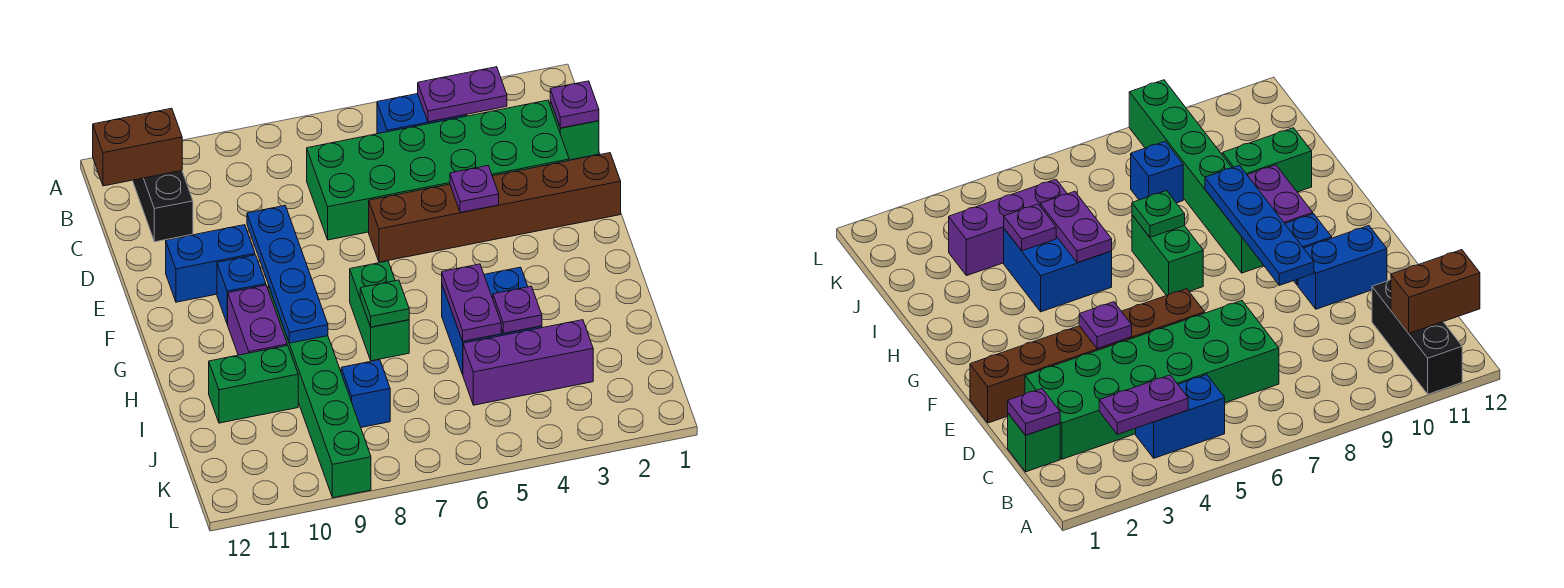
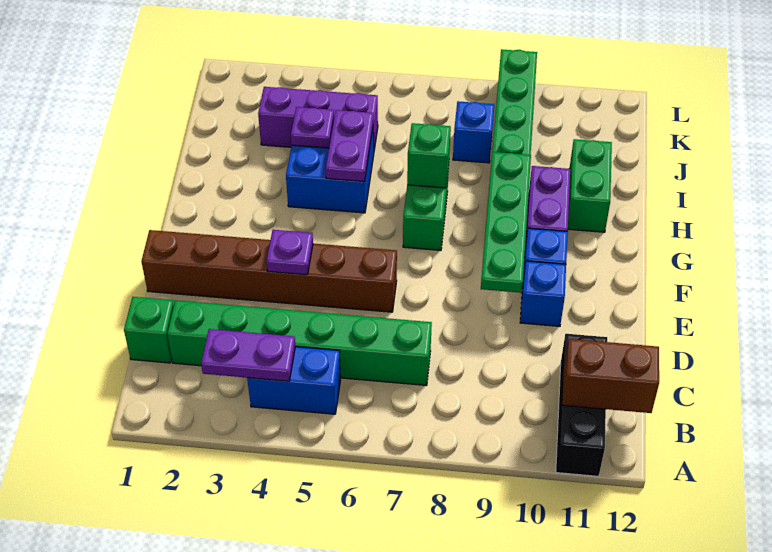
purple plate C1 level 2 -> none
green brick C2:D7 level 1 -> green brick C2:C7 level 1
blue plate E9:H9 level 2 -> green plate E9:H9 level 2
blue brick E10:E11 level 1 -> blue brick E10 level 1
green plate H7 level 2 -> green brick H7 level 2
green brick I10:I11 level 1 -> green brick H11:I11 level 1

